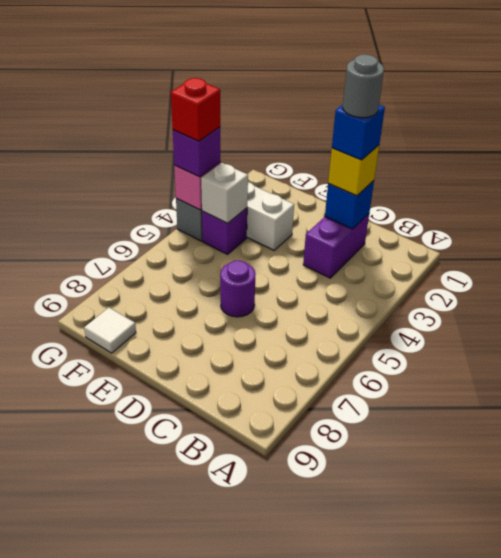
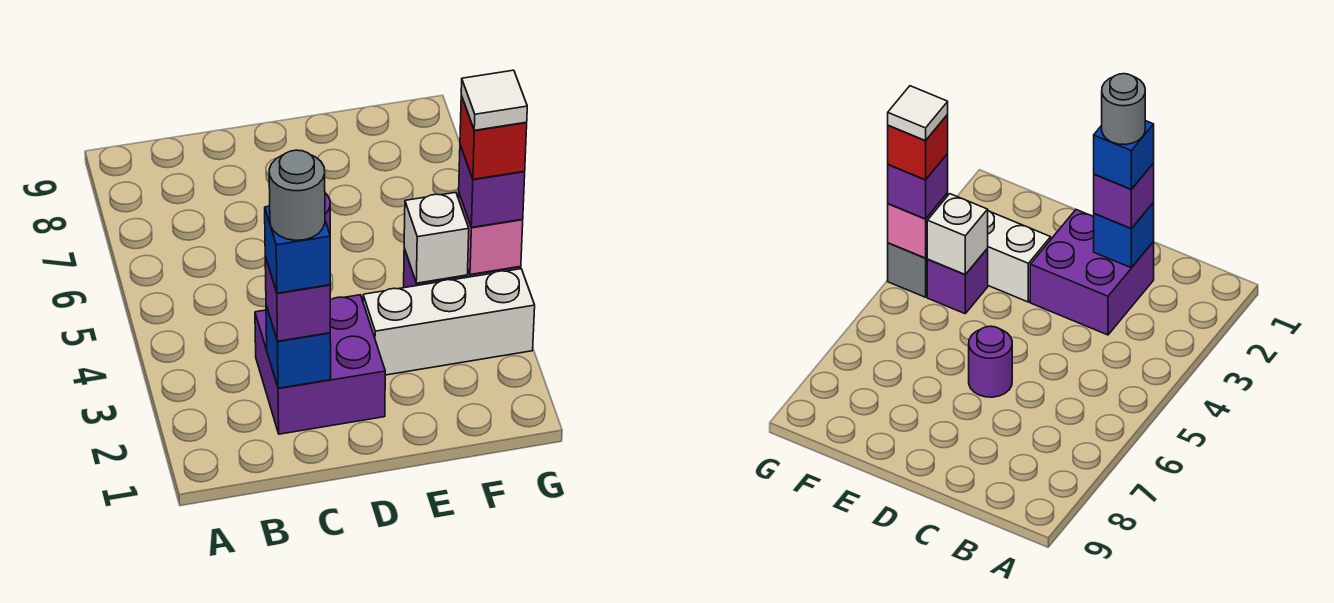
purple brick C2:C3 level 1 -> purple brick C2:D3 level 1
yellow brick C2 level 3 -> purple brick C2 level 3
white tile F9 level 1 -> white tile G4 level 5

